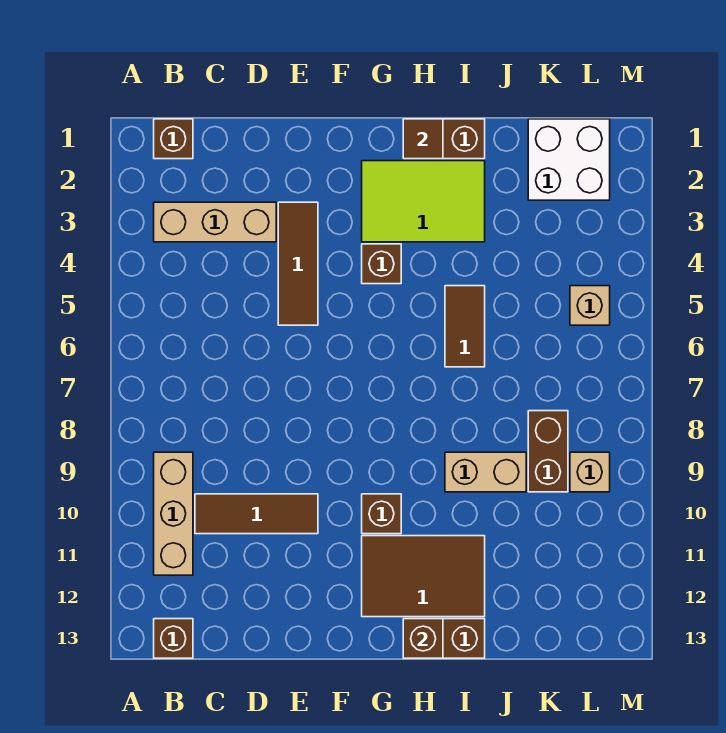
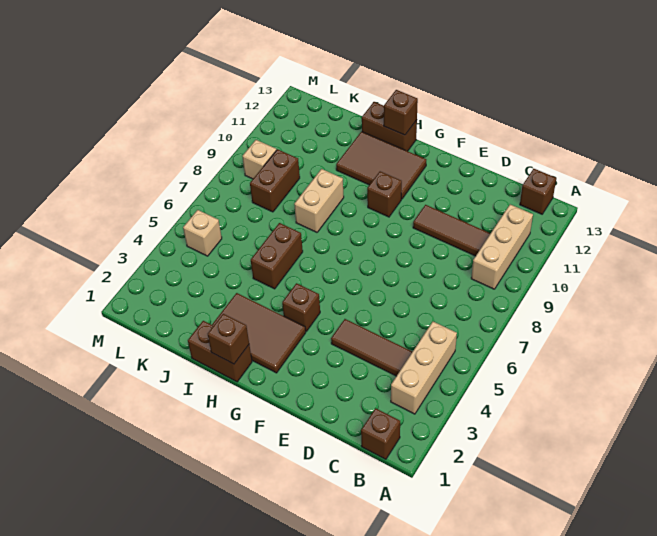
tan brick B3:D3 level 1 -> tan brick B3:B5 level 1
brown tile E3:E5 level 1 -> brown tile C4:E4 level 1
lime tile G2:I3 level 1 -> brown tile G2:I3 level 1
brown tile H1 level 2 -> brown brick H1 level 2
brown tile I5:I6 level 1 -> brown brick I5:I6 level 1
tan brick I9:J9 level 1 -> tan brick I8:I9 level 1
white brick K1:L2 level 1 -> none

